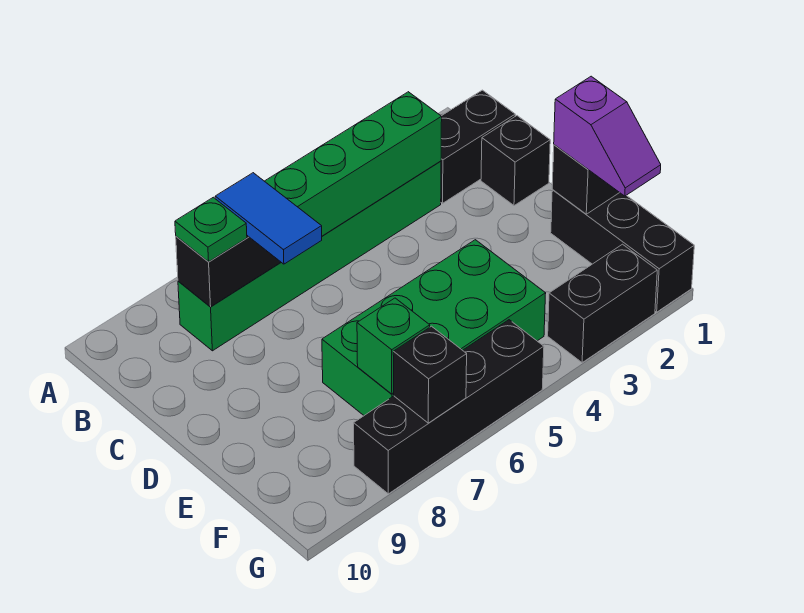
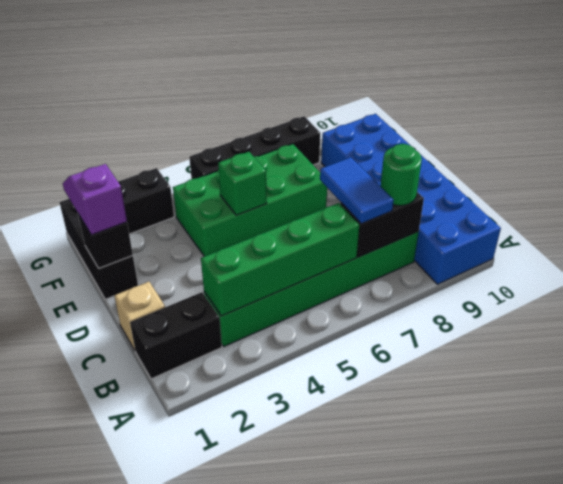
none -> blue brick A9:F10 level 1
green plate B8 level 3 -> green round brick B8 level 3
black brick C1 level 1 -> tan brick C1 level 1
green brick F7 level 2 -> green brick E5 level 2
black brick G7 level 2 -> none

